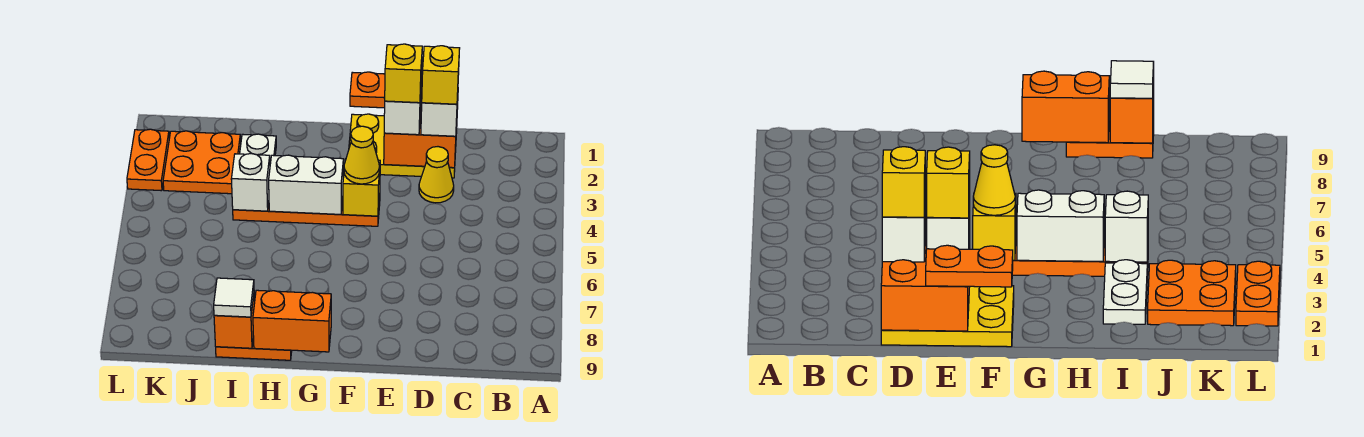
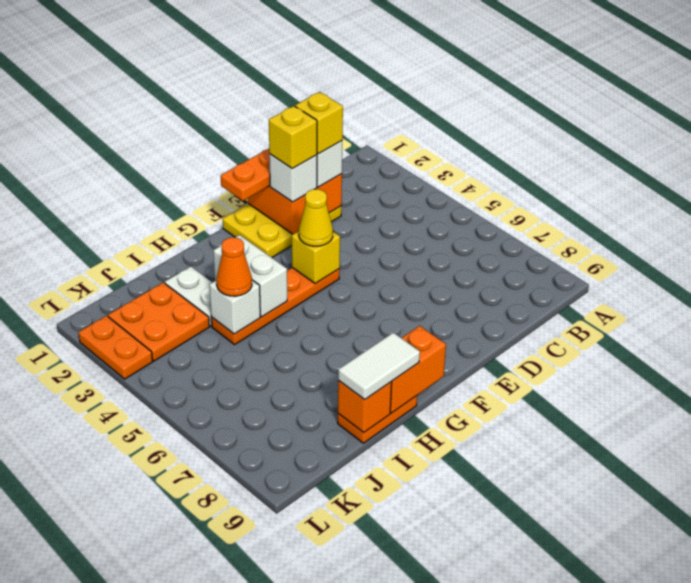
yellow cone D3 level 1 -> none
white brick G4:H4 level 2 -> white brick H3:H4 level 2
none -> orange cone I4 level 3
white tile I9 level 3 -> white tile H9:I9 level 3

